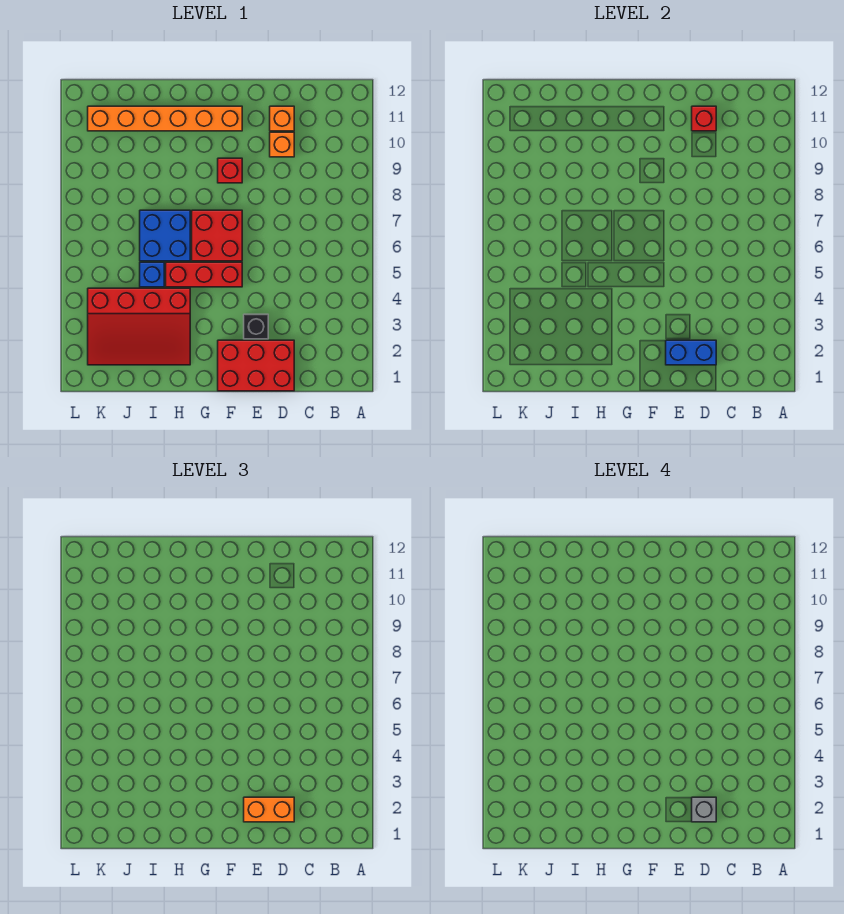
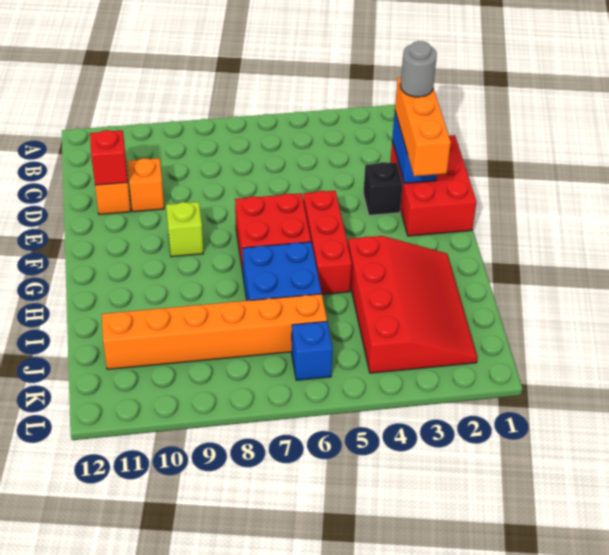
orange brick D2:E2 level 3 -> orange brick D2:F2 level 3
grey brick D2 level 4 -> grey round brick D2 level 4
red brick F9 level 1 -> lime brick F9 level 1
orange brick F11:K11 level 1 -> orange brick J6:J11 level 1
blue brick I5 level 1 -> blue brick K6 level 1

